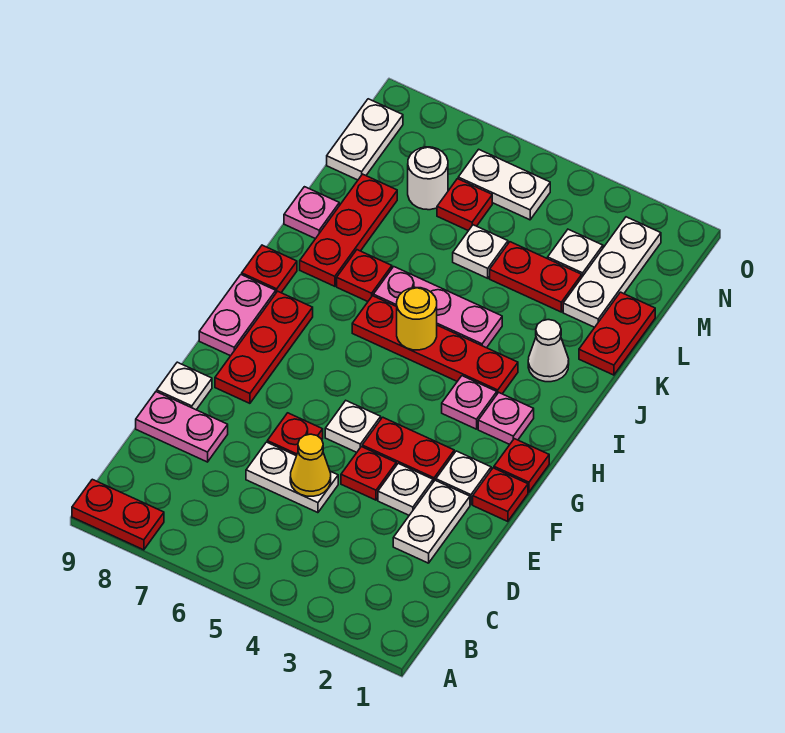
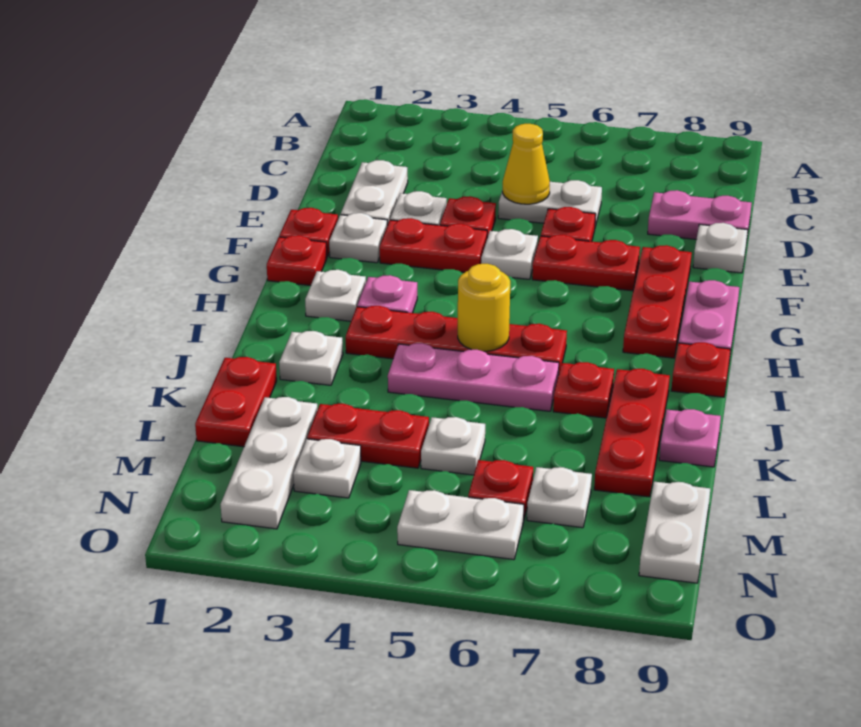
red plate A8:A9 level 1 -> red plate F6:F7 level 1
pink plate H2 level 1 -> white plate H2 level 1
white cone J2 level 1 -> white plate J2 level 1
white round brick M7 level 1 -> white plate M7 level 1

